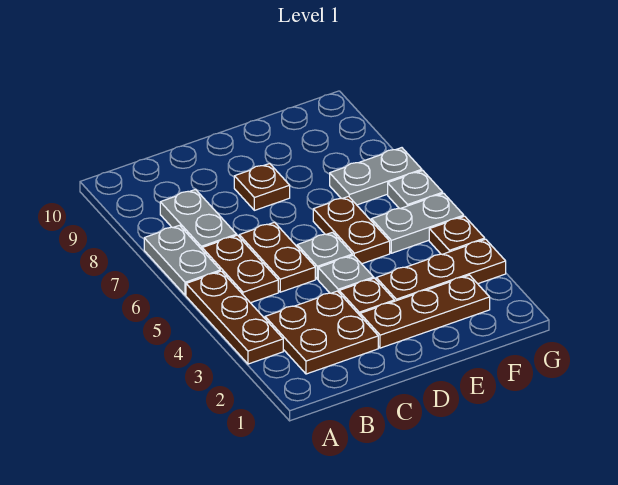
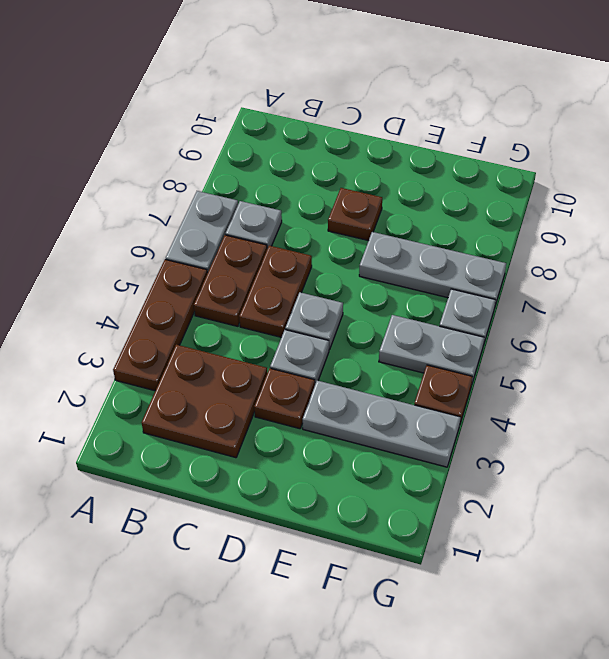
grey plate B7:B8 level 1 -> grey plate B7 level 1
brown plate D2:F2 level 1 -> none
brown plate E3:G3 level 1 -> grey plate E3:G3 level 1
brown plate E5:E6 level 1 -> none
grey plate F7:G7 level 1 -> grey plate E7:G7 level 1

